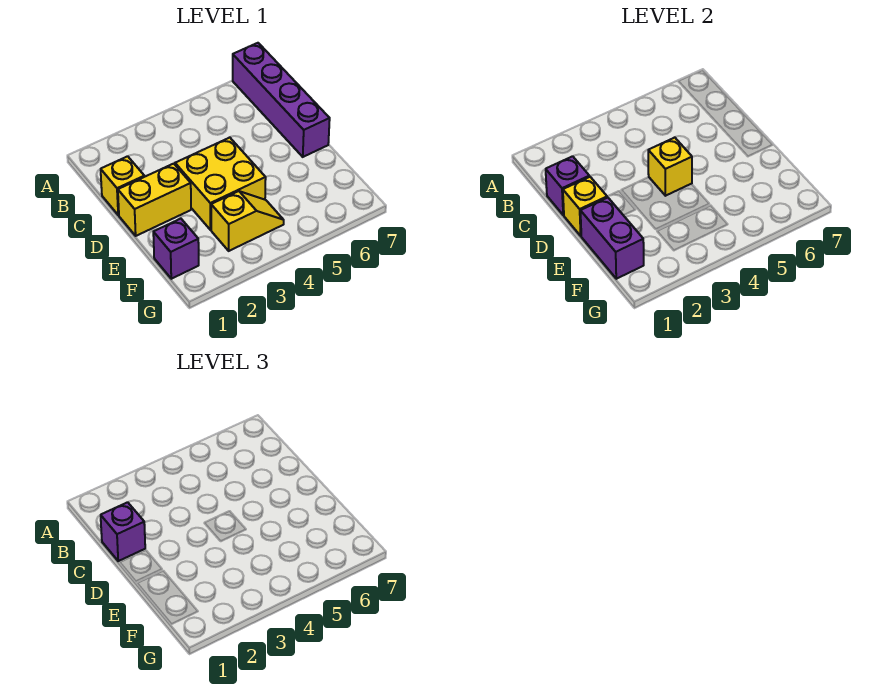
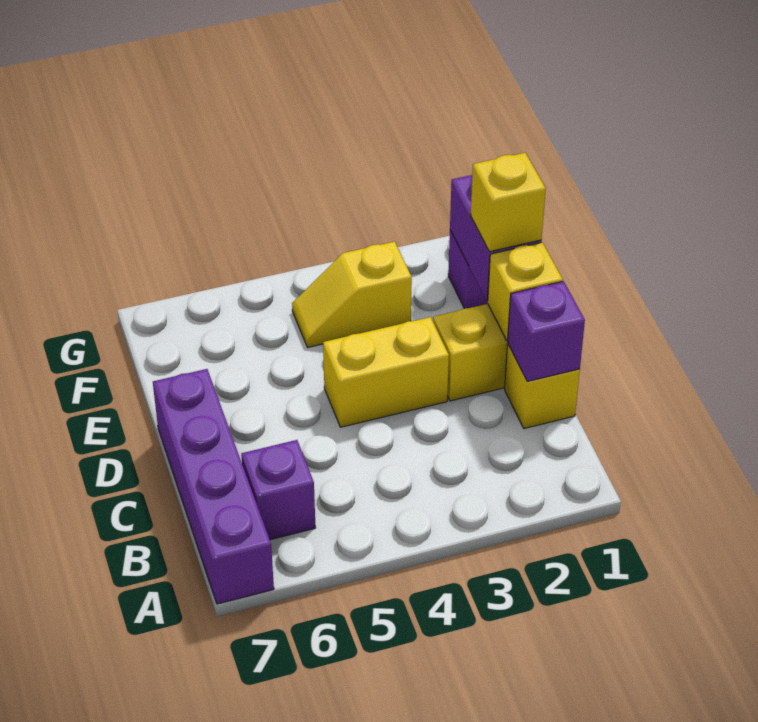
purple brick C1 level 3 -> purple brick B6 level 1
yellow brick D3:E4 level 1 -> yellow brick D3:D4 level 1
yellow brick D4 level 2 -> yellow brick E1 level 3

